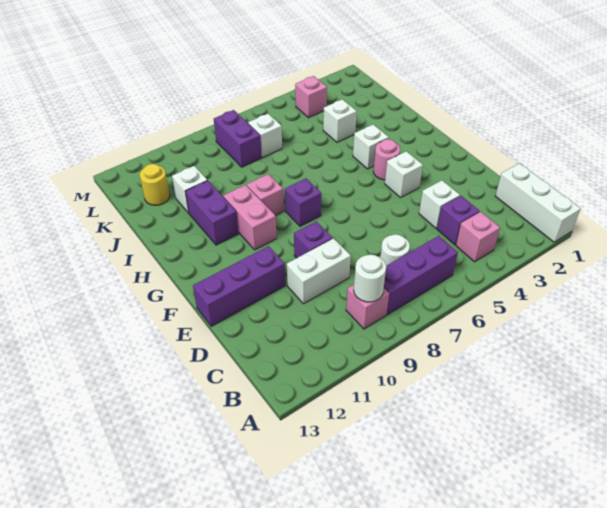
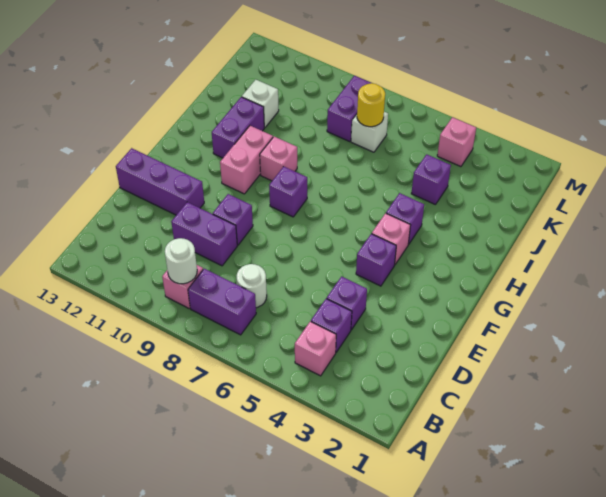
white brick A1:C1 level 1 -> none
purple brick B6:B8 level 1 -> purple brick B7:B8 level 1
white brick D4 level 1 -> purple brick D4 level 1
white brick D9:D10 level 1 -> purple brick D9:D10 level 1
white brick F4 level 1 -> purple brick F4 level 1
pink round brick G4 level 1 -> pink brick G4 level 1
white brick H4 level 1 -> purple brick H4 level 1
white brick J4 level 1 -> purple brick J4 level 1
yellow round brick K12 level 1 -> yellow round brick K7 level 2

